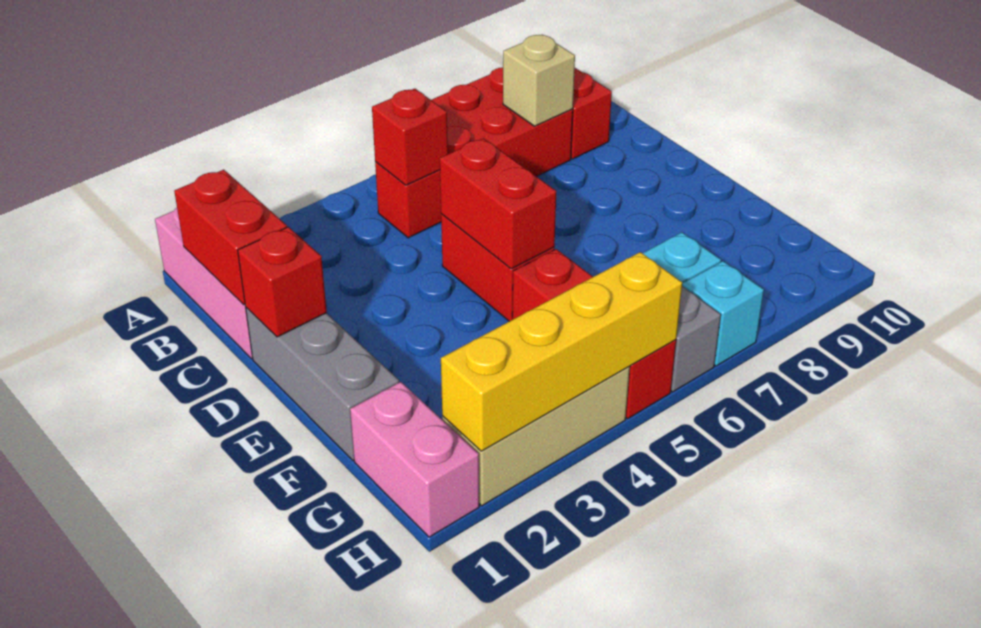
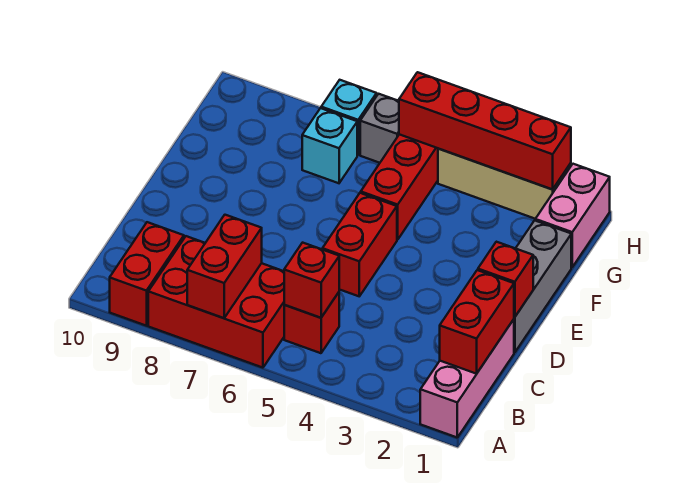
tan brick B8 level 2 -> none
red brick D5:E5 level 2 -> red brick A7:B7 level 2
yellow brick H2:H5 level 2 -> red brick H2:H5 level 2

